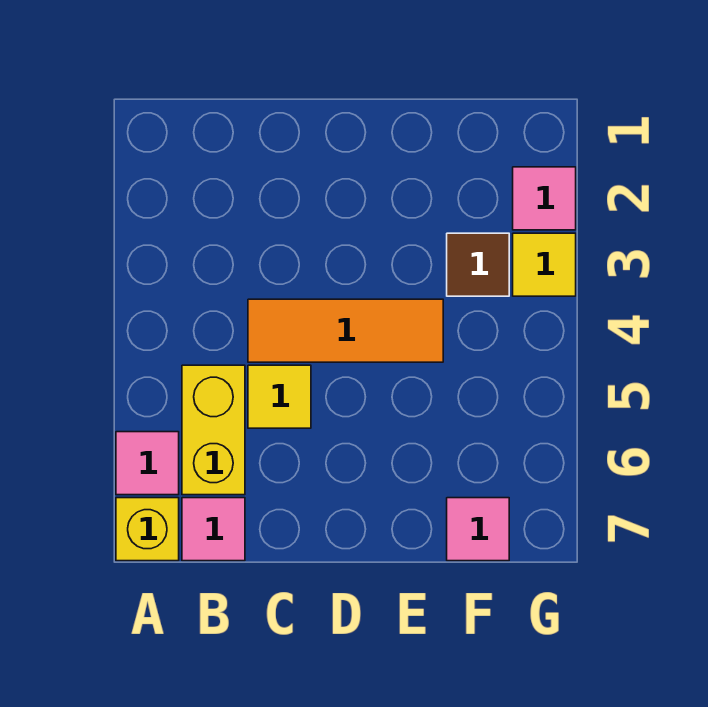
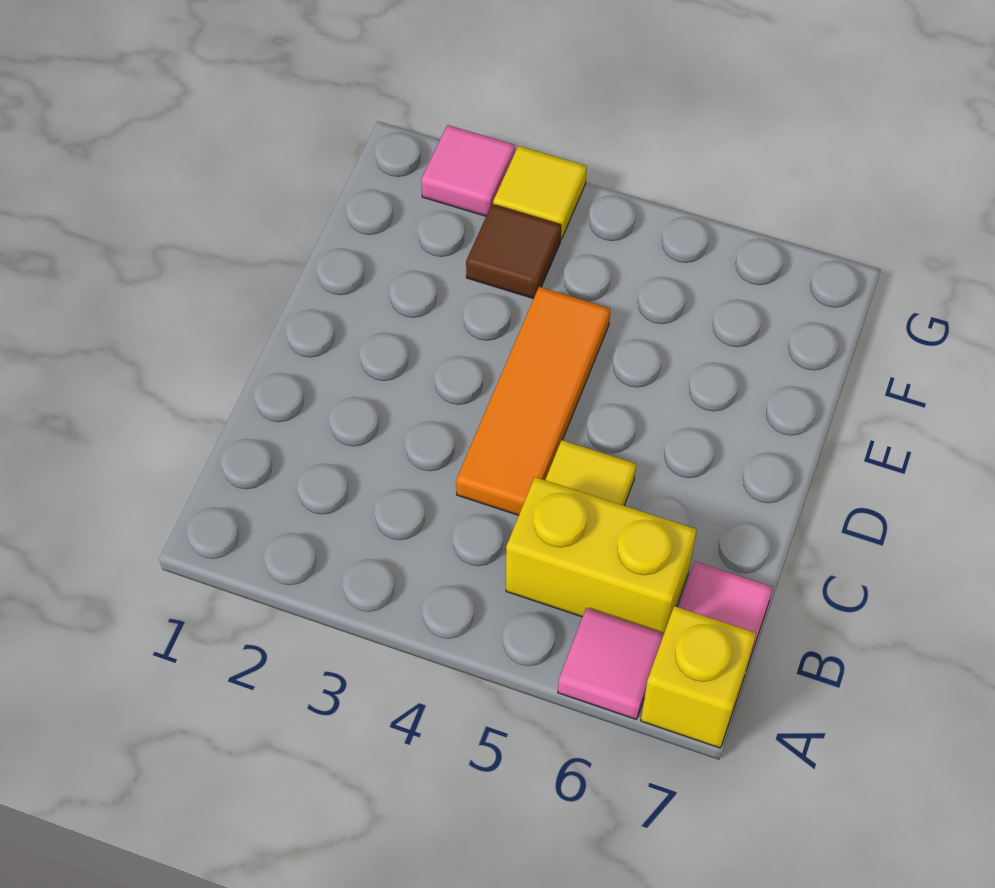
pink tile F7 level 1 -> none

